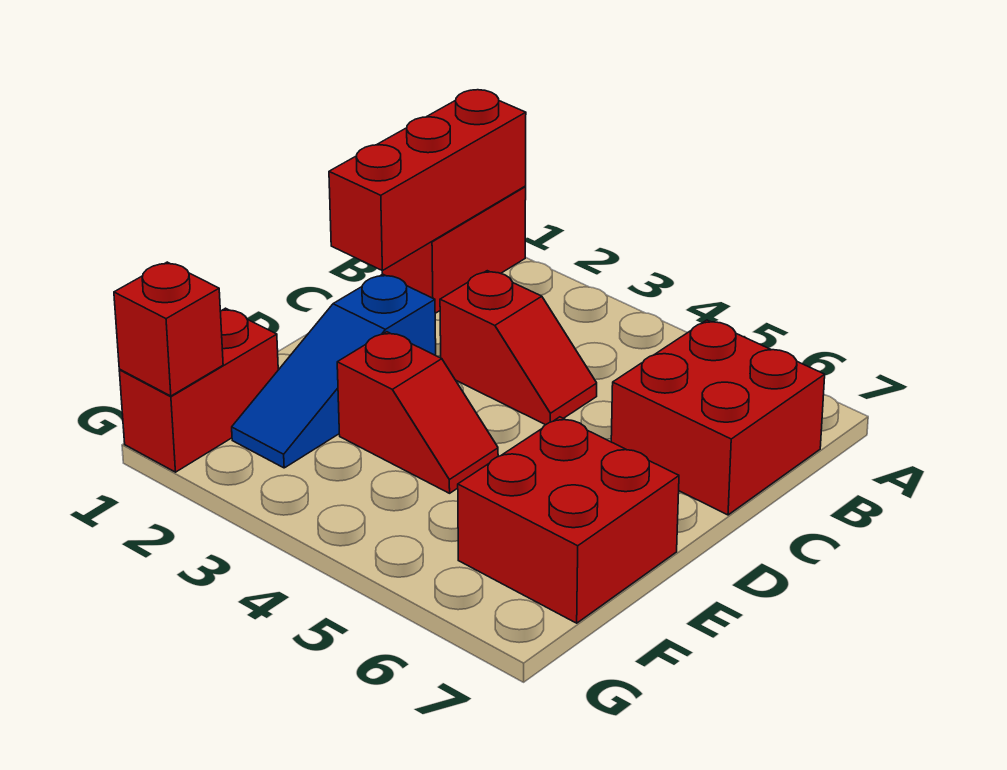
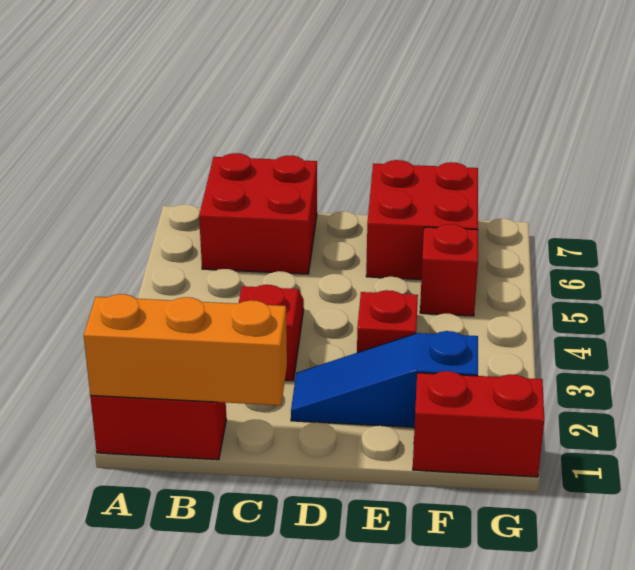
red brick A1:C1 level 2 -> orange brick A1:C1 level 2
blue slope D2:F2 level 1 top D -> blue slope D2:F2 level 1 top F
red brick G1 level 2 -> red brick F5 level 1

